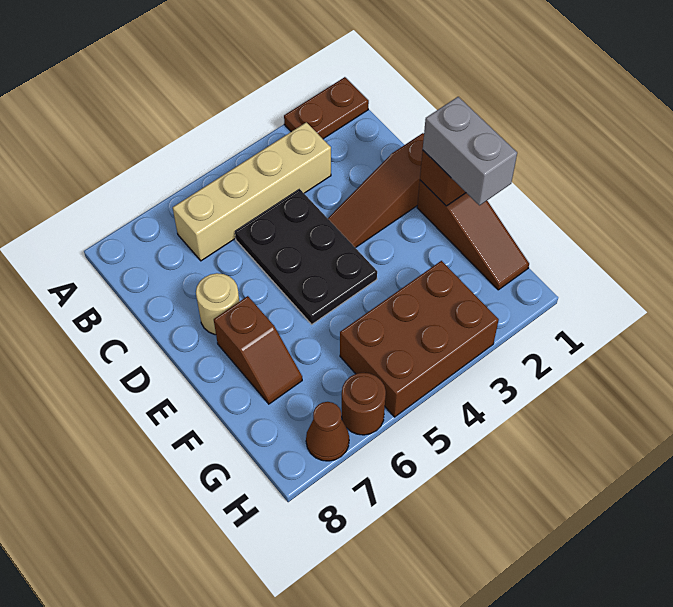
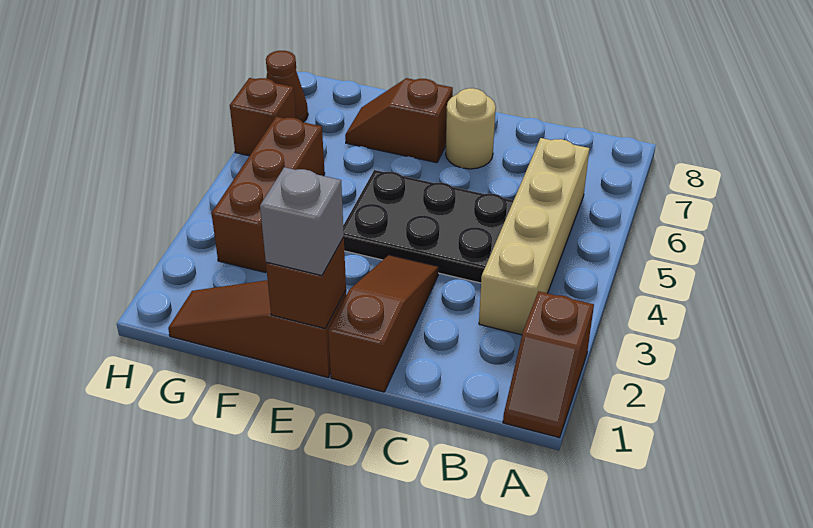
brown plate A1:A2 level 1 -> brown slope A1:A2 level 1 top 2
grey brick E1:F1 level 3 -> grey brick E1 level 3
brown brick G3:H5 level 1 -> brown brick G3:G5 level 1
brown round brick H6 level 1 -> brown brick H6 level 1

